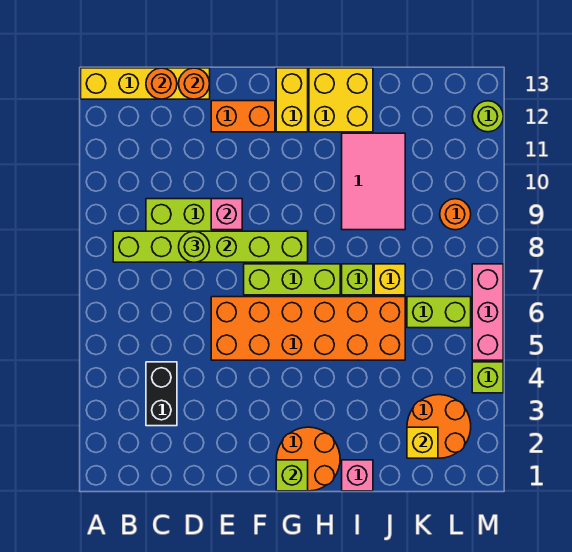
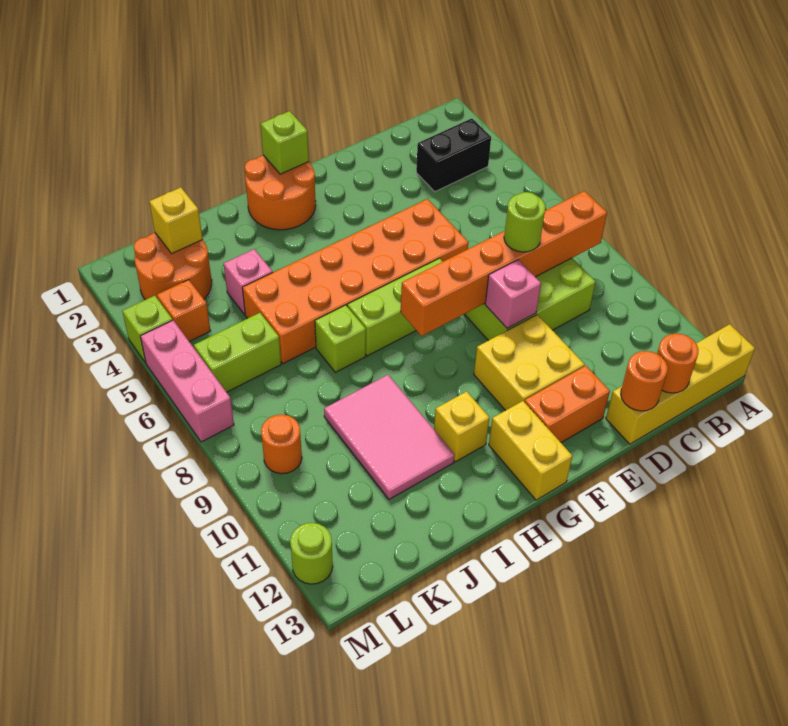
lime brick B8:G8 level 2 -> orange brick B8:G8 level 2
black brick C3:C4 level 1 -> black brick B3:C3 level 1
yellow brick H12:I13 level 1 -> yellow brick E10:F11 level 1
pink brick I1 level 1 -> pink brick J4 level 1
yellow brick J7 level 1 -> yellow brick H11 level 1
none -> orange brick L4 level 1

